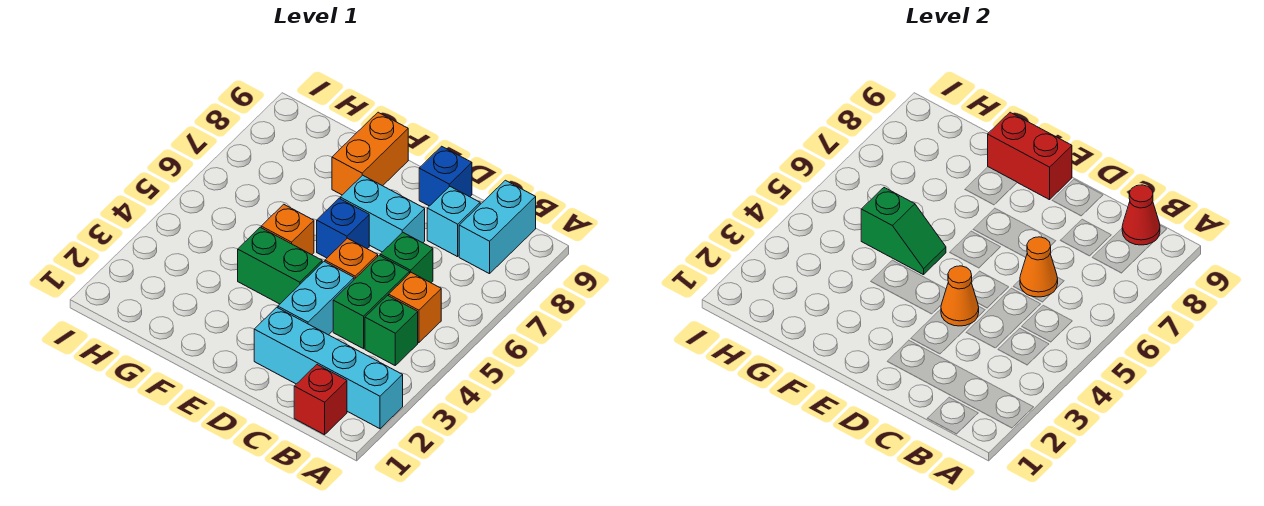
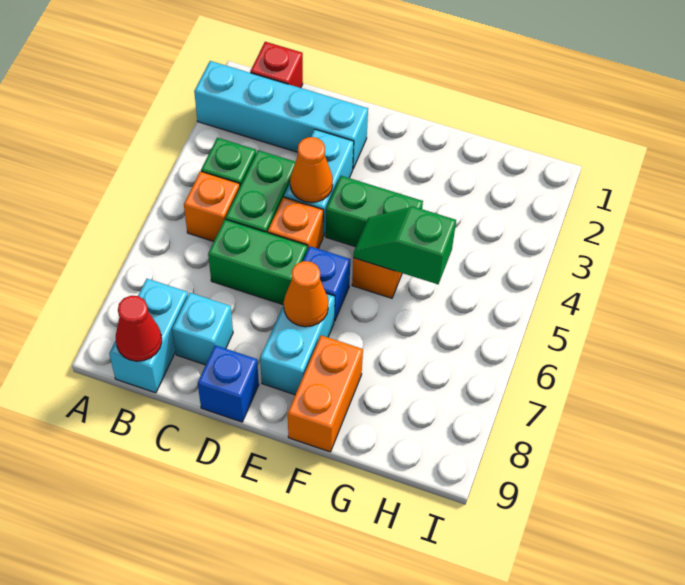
green brick C6 level 1 -> green brick C6:D6 level 1
orange cone C6 level 2 -> orange cone E7 level 2
cyan brick D7:E7 level 1 -> cyan brick E7:E8 level 1
red brick E9:F9 level 2 -> none

